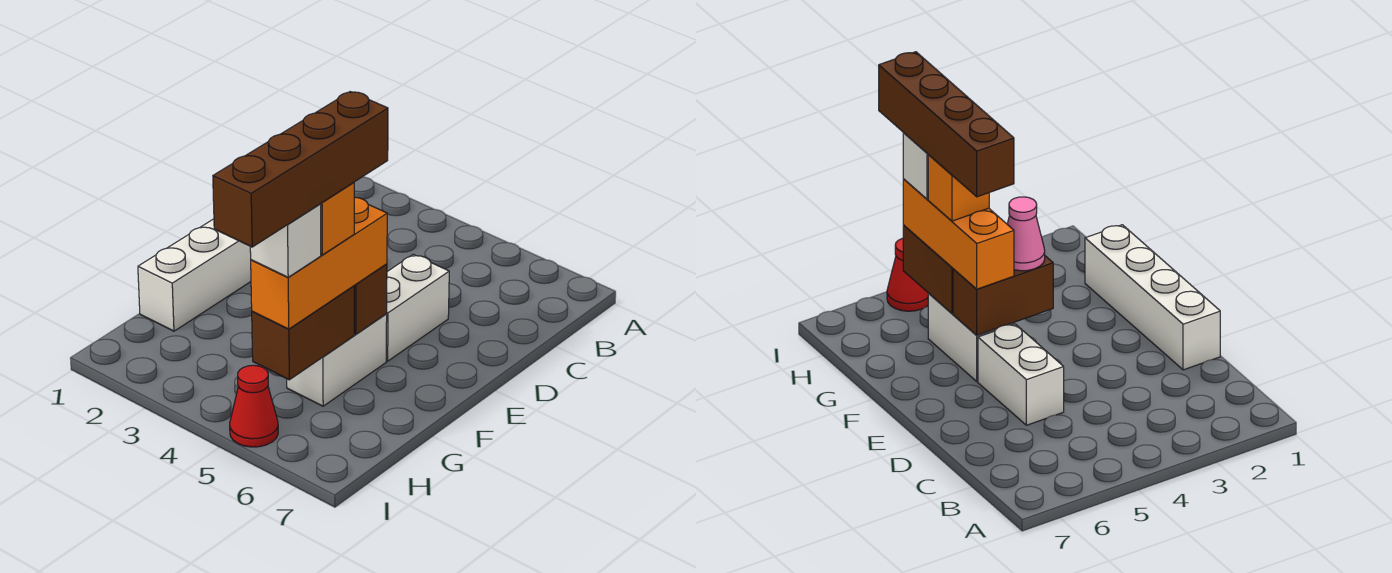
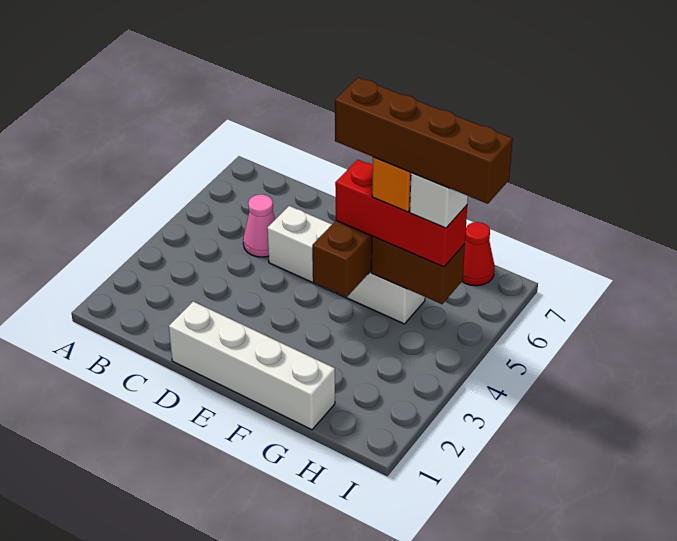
pink cone F4 level 3 -> pink cone C5 level 1
orange brick F5:H5 level 3 -> red brick F5:H5 level 3
red cone I5 level 1 -> red cone H7 level 1

